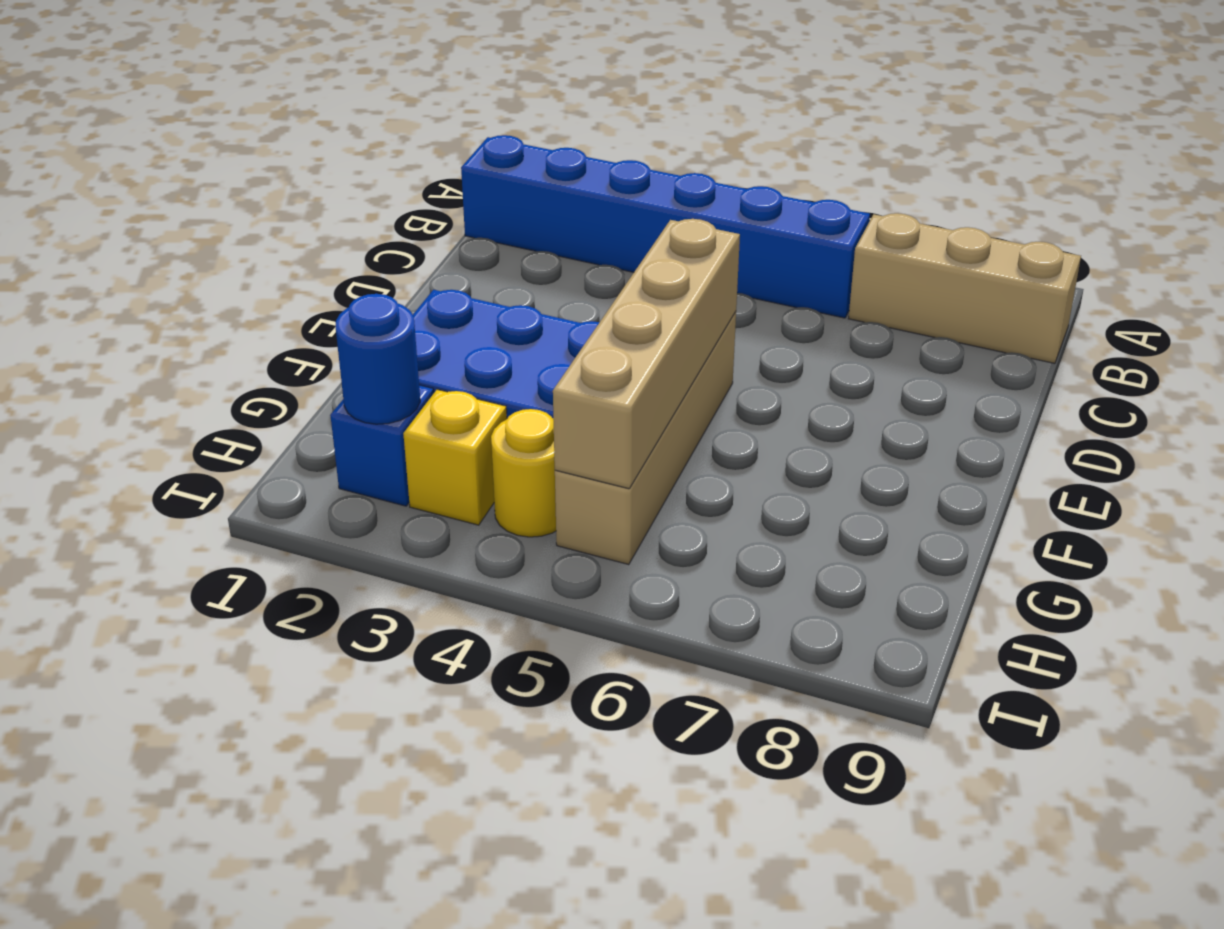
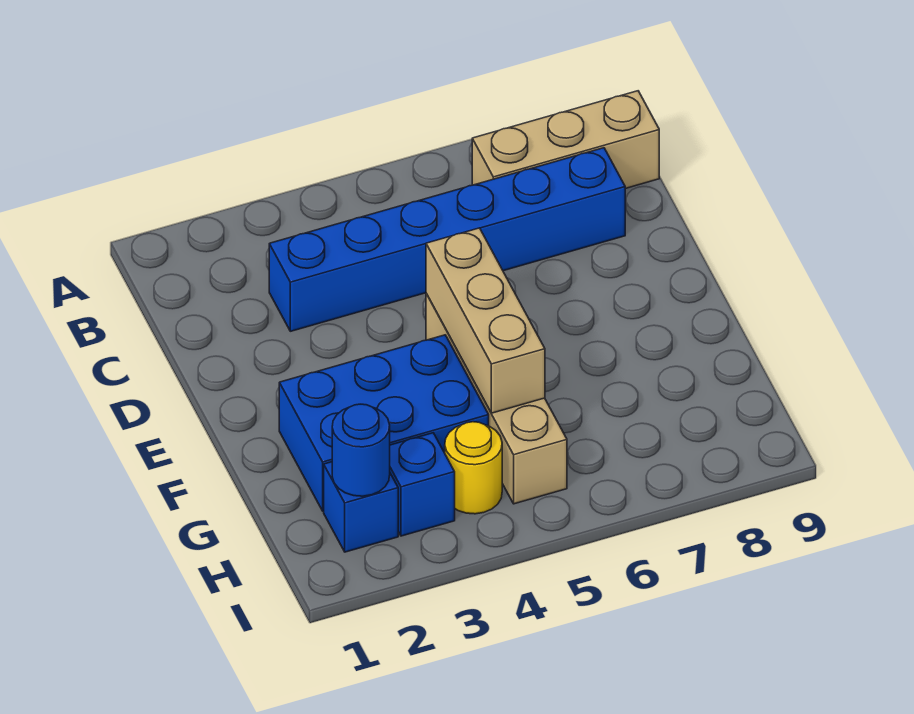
blue brick B1:B6 level 1 -> blue brick C3:C8 level 1
tan brick E5:H5 level 2 -> tan brick E5:G5 level 2
yellow brick H3 level 1 -> blue brick H3 level 1

